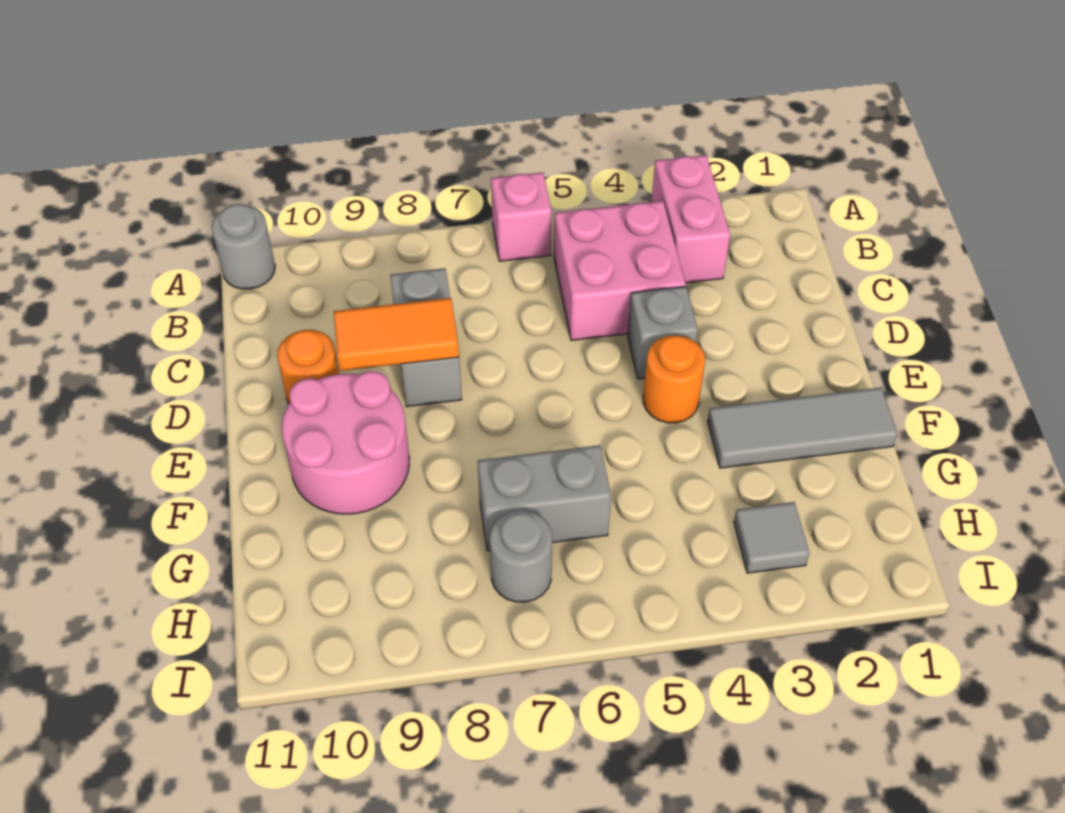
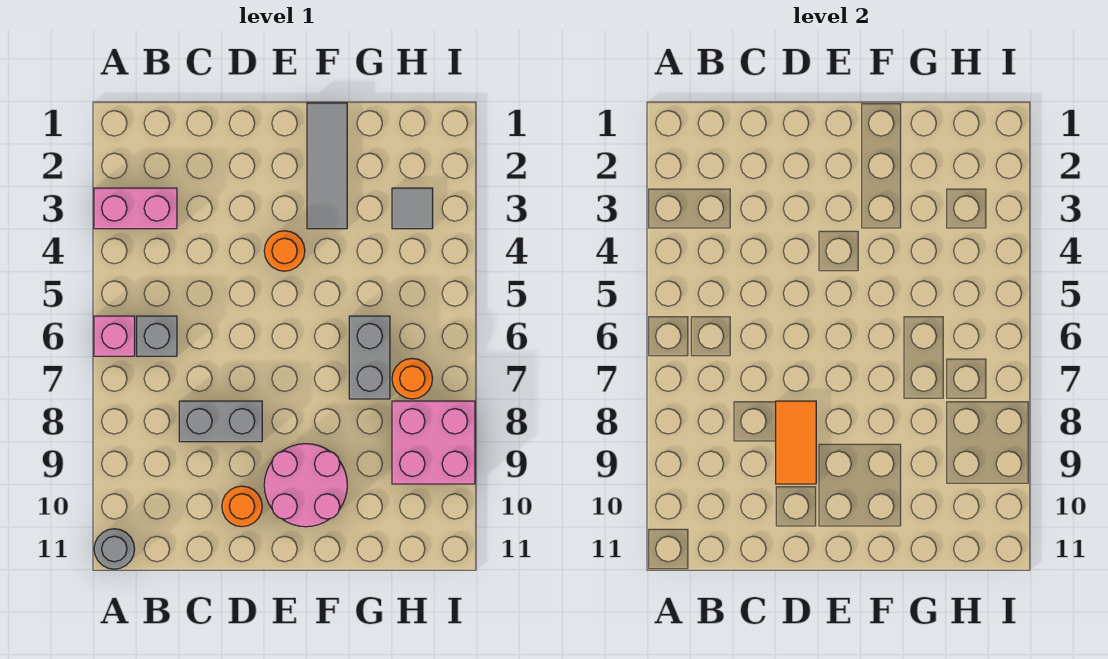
pink brick B4:C5 level 1 -> pink brick H8:I9 level 1
grey brick D4 level 1 -> grey brick B6 level 1
grey round brick H7 level 1 -> orange round brick H7 level 1

